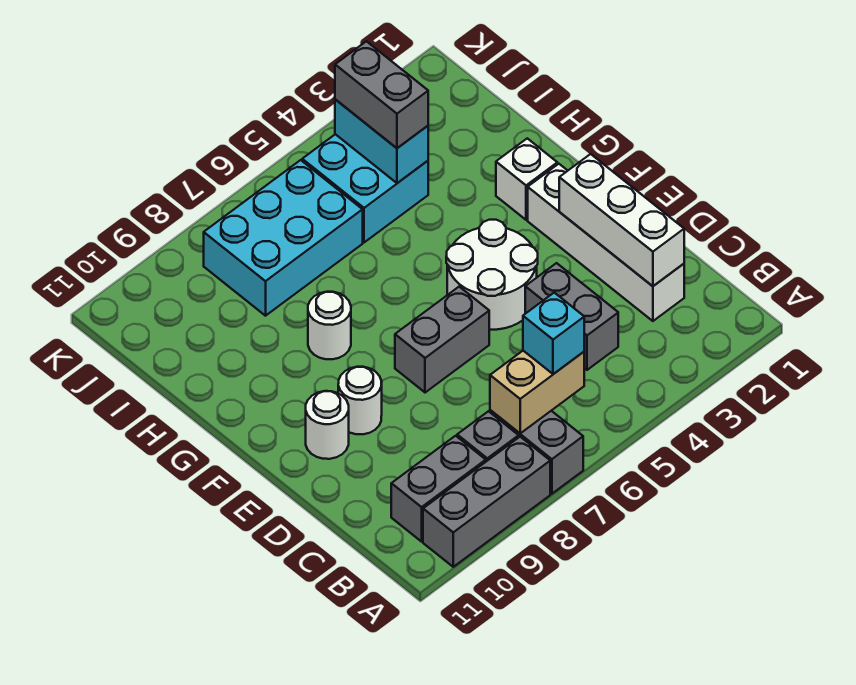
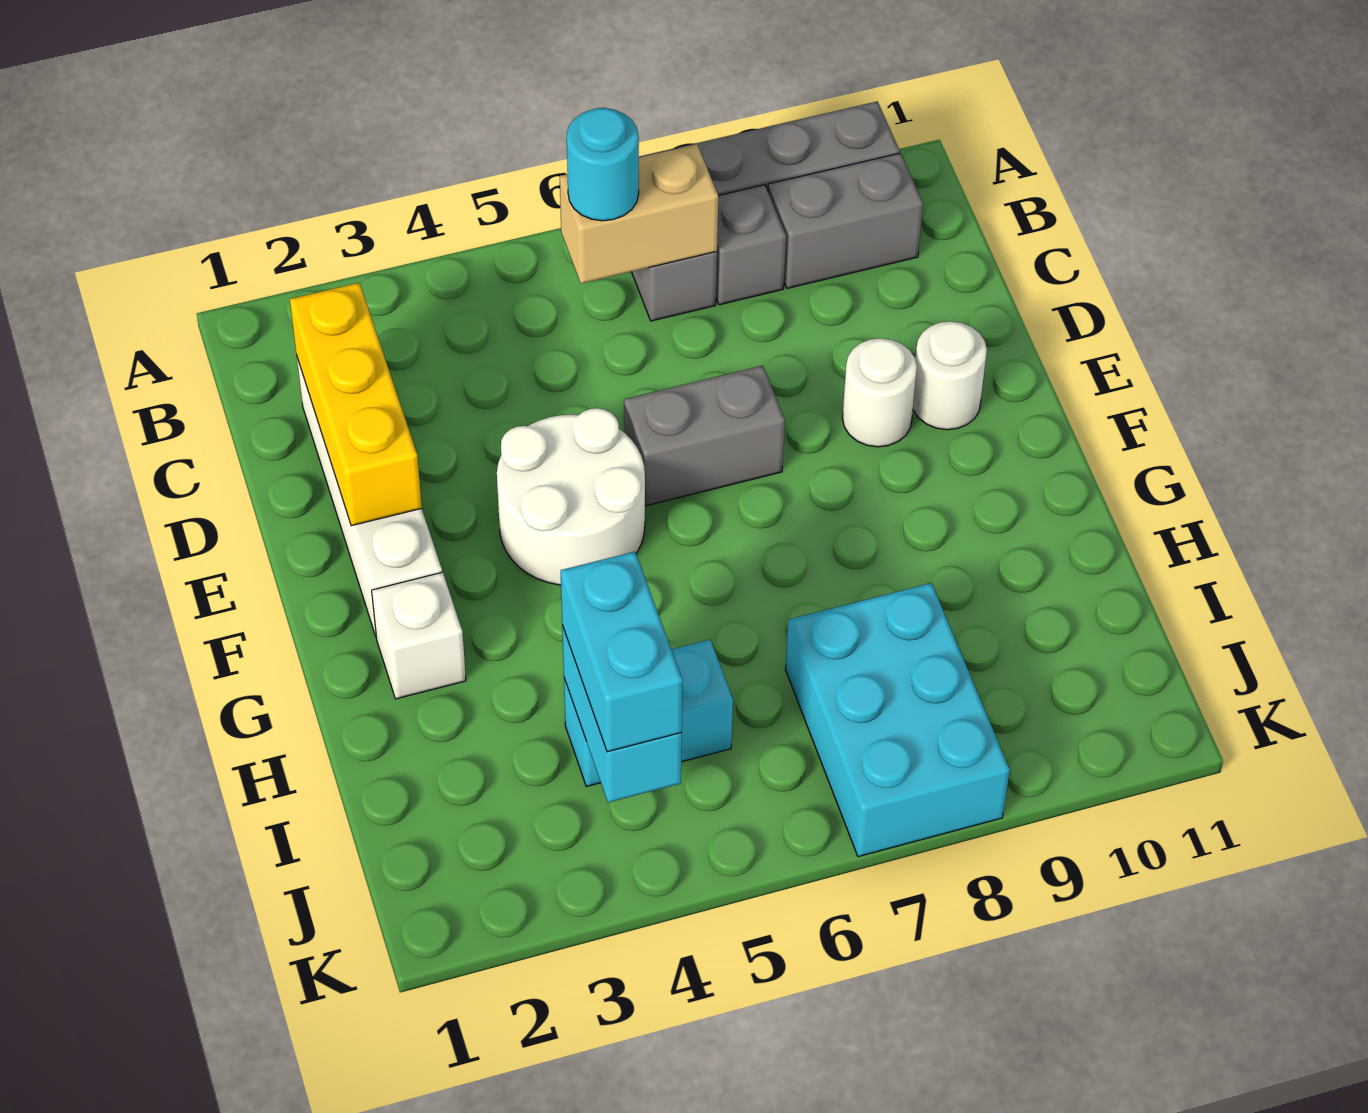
cyan brick B6 level 3 -> cyan round brick B6 level 3
white brick C2:E2 level 2 -> yellow brick C2:E2 level 2
grey brick C4:D4 level 1 -> none
white round brick G8 level 1 -> none
cyan brick I4:J5 level 1 -> cyan brick I4:I5 level 1
grey brick I4:J4 level 3 -> cyan brick I4:J4 level 3
cyan brick I6:J8 level 1 -> cyan brick I7:K8 level 1

